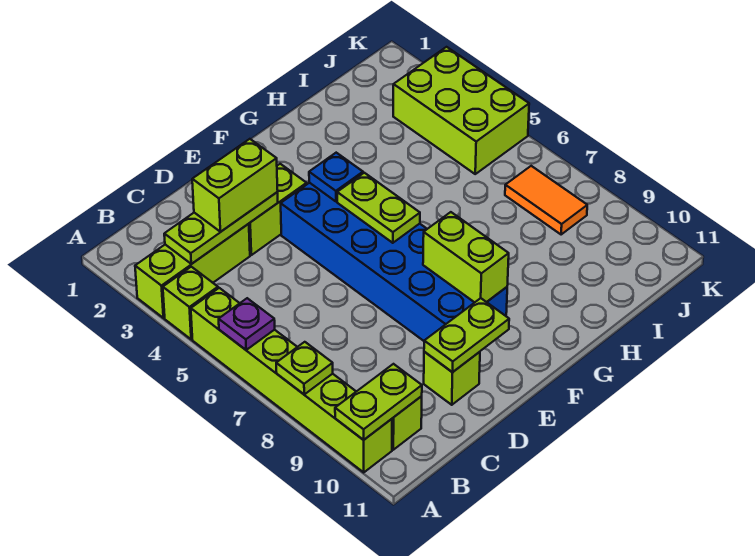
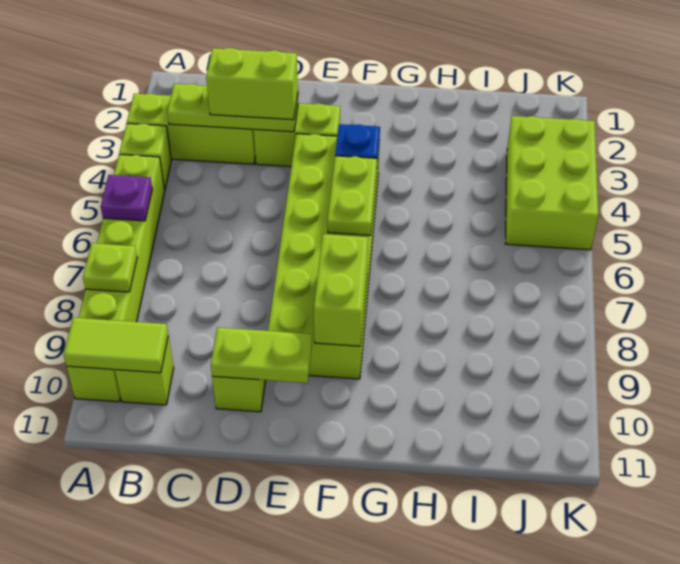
lime plate A10:B10 level 2 -> lime tile A10:B10 level 2
blue brick E4:F9 level 1 -> lime brick E4:F9 level 1
orange tile J7:J8 level 1 -> none

